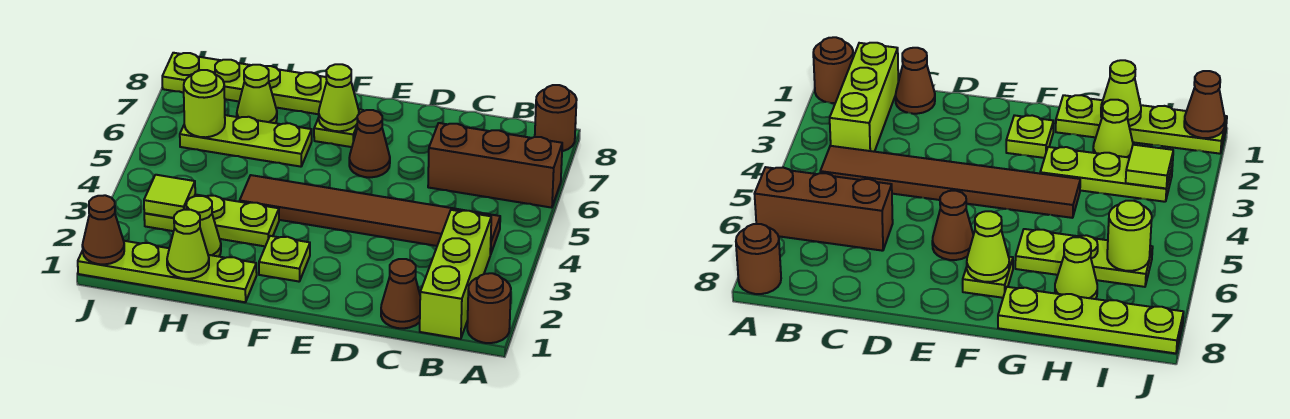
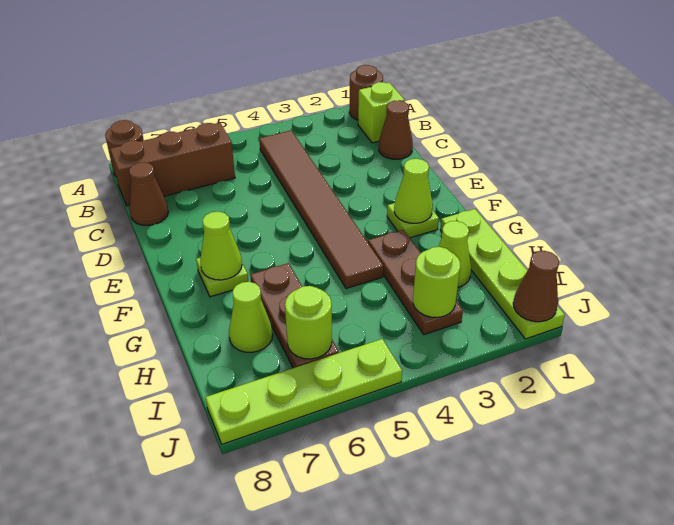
brown brick A6:C6 level 1 -> brown brick B6:B8 level 1
lime brick B1:B3 level 1 -> lime brick B1 level 1
brown cone E6 level 1 -> brown cone C8 level 1
lime plate G3:I3 level 1 -> brown plate G3:I3 level 1
lime plate G6:I6 level 1 -> brown plate G6:I6 level 1
lime plate G8:J8 level 1 -> lime plate J5:J8 level 1
lime cone H1 level 2 -> lime cone F2 level 2
lime tile I3 level 2 -> lime round brick I3 level 2

